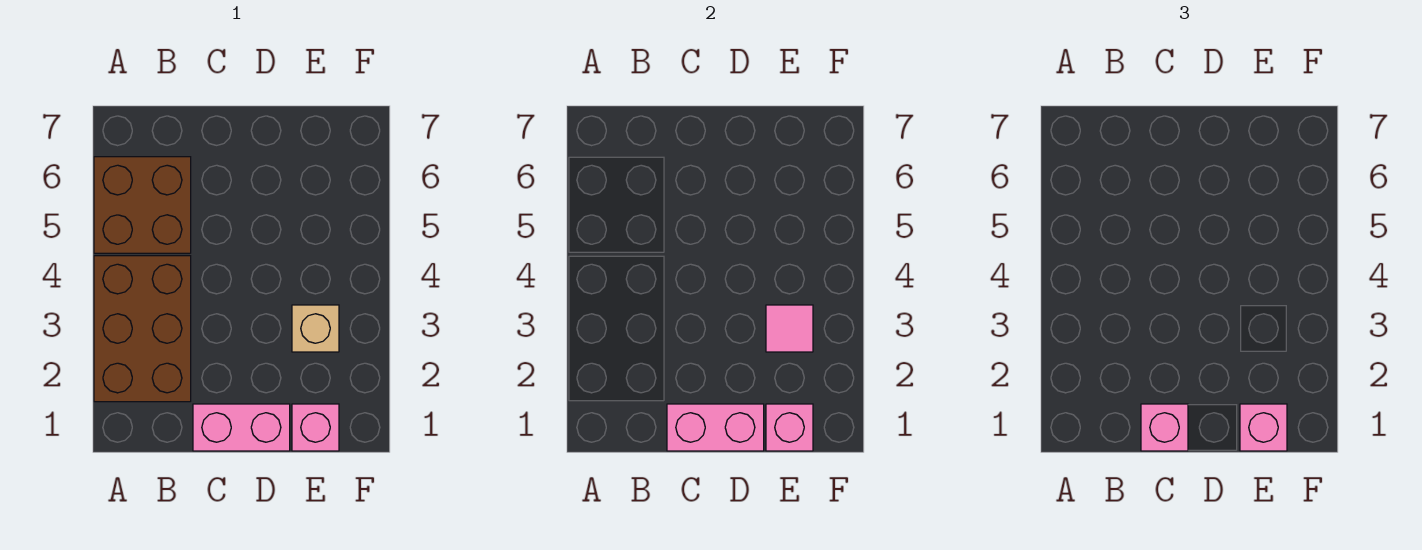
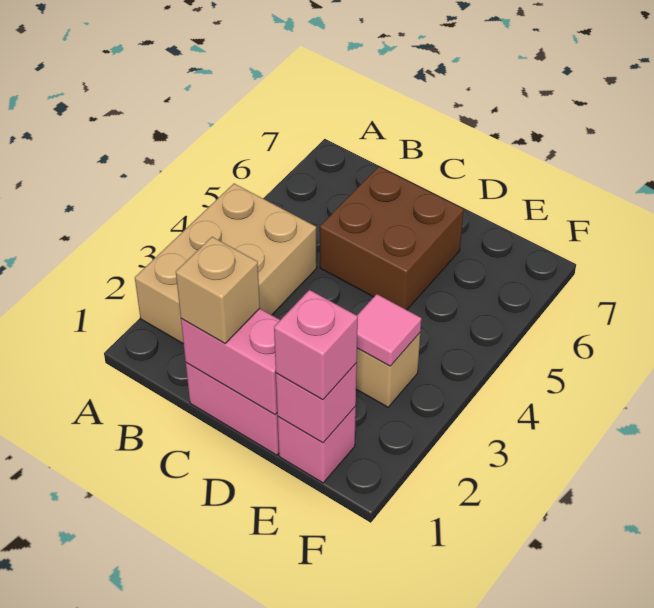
brown brick A2:B4 level 1 -> tan brick A2:B4 level 1
brown brick A5:B6 level 1 -> brown brick C5:D6 level 1
pink brick C1 level 3 -> tan brick C1 level 3

